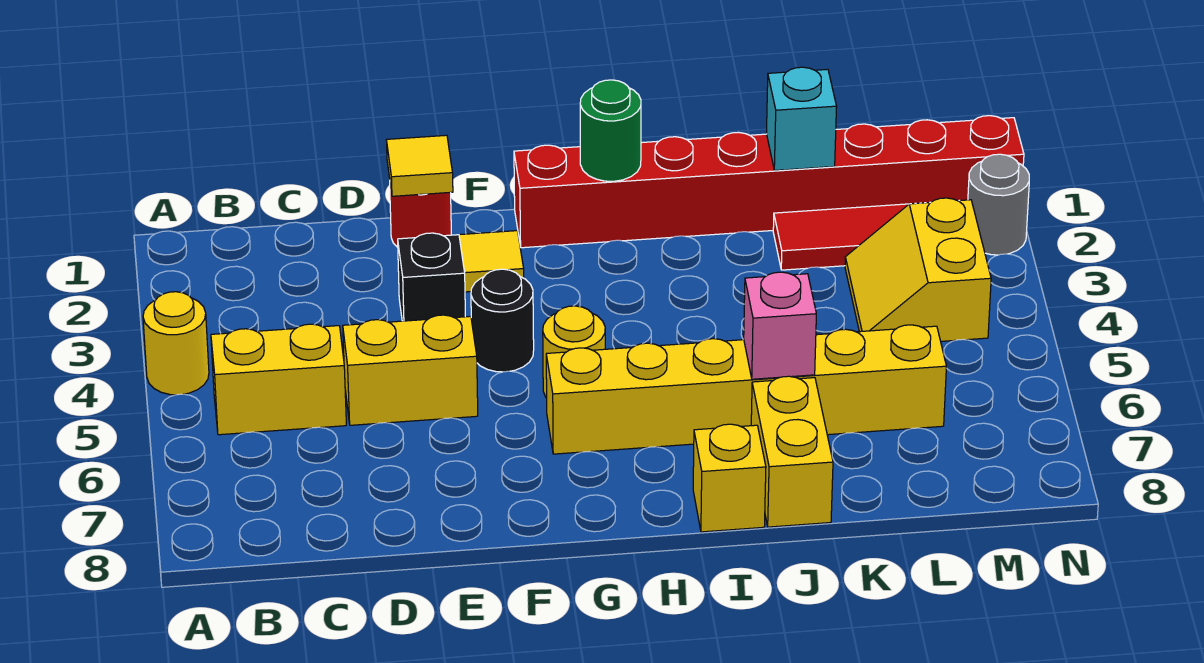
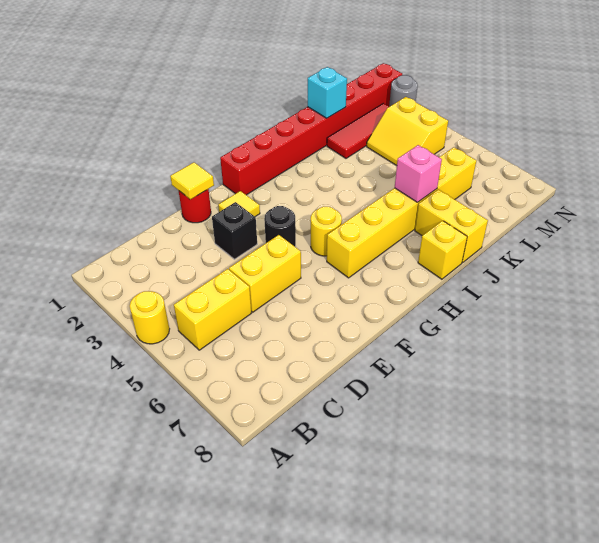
green round brick H1 level 2 -> none

